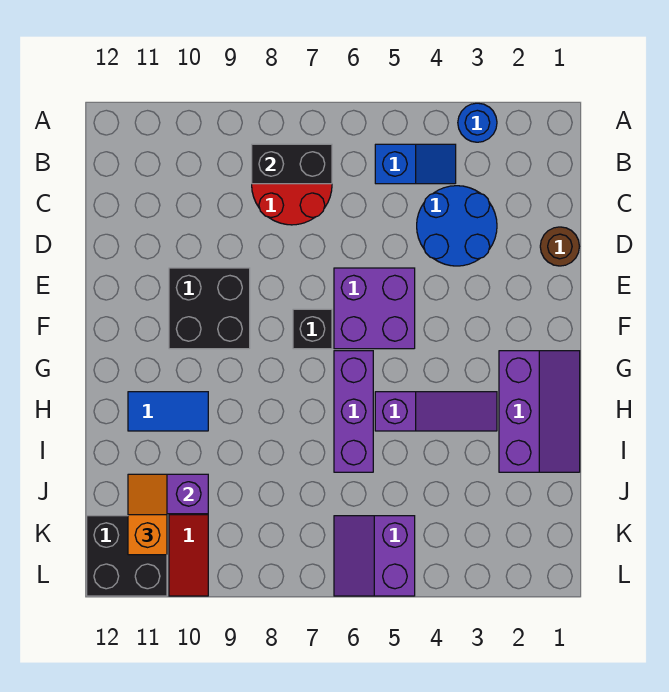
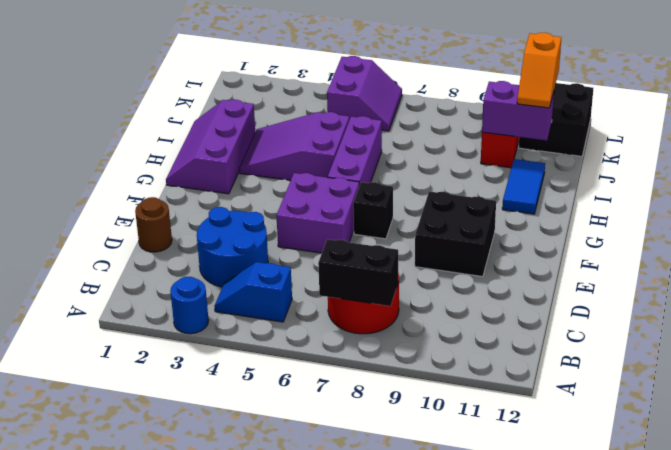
purple slope H3:H5 level 1 top 5 -> purple slope H3:I5 level 1 top 5
blue tile H10:H11 level 1 -> blue tile H11:I11 level 1

